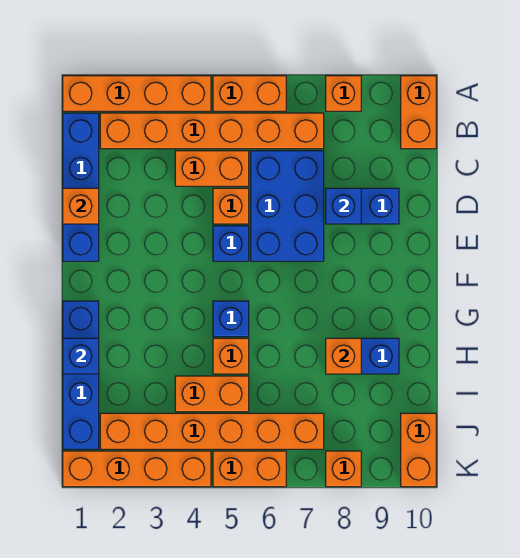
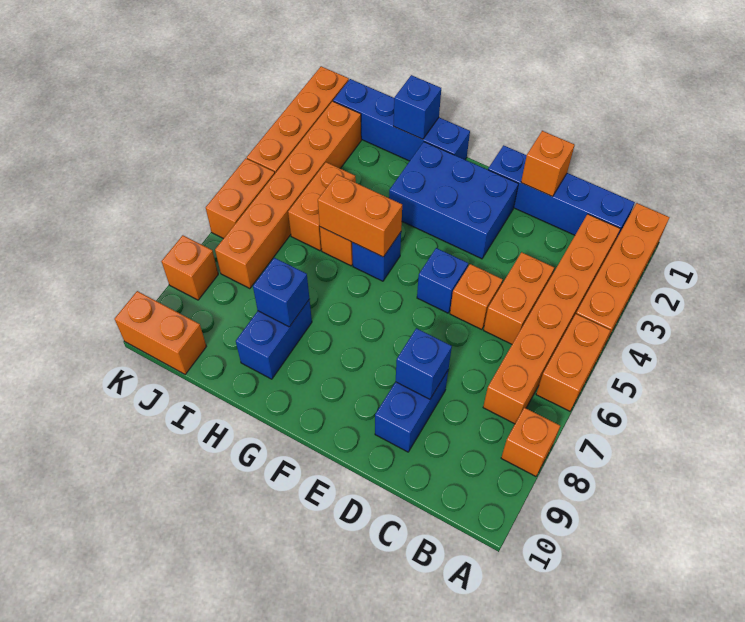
orange brick A10:B10 level 1 -> orange brick G5:H5 level 2
blue brick C6:E7 level 1 -> blue brick E2:G3 level 1
orange brick H8 level 2 -> blue brick H8 level 2

